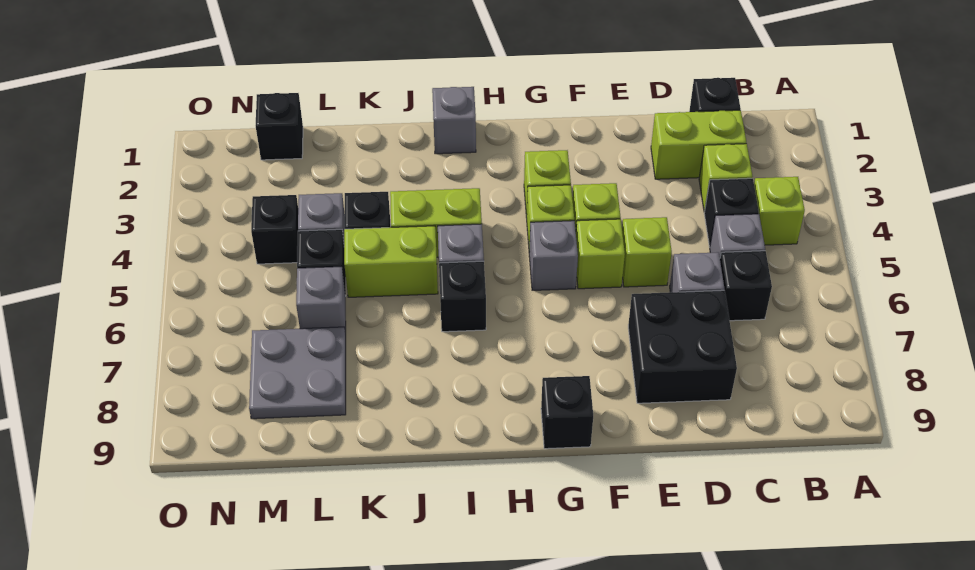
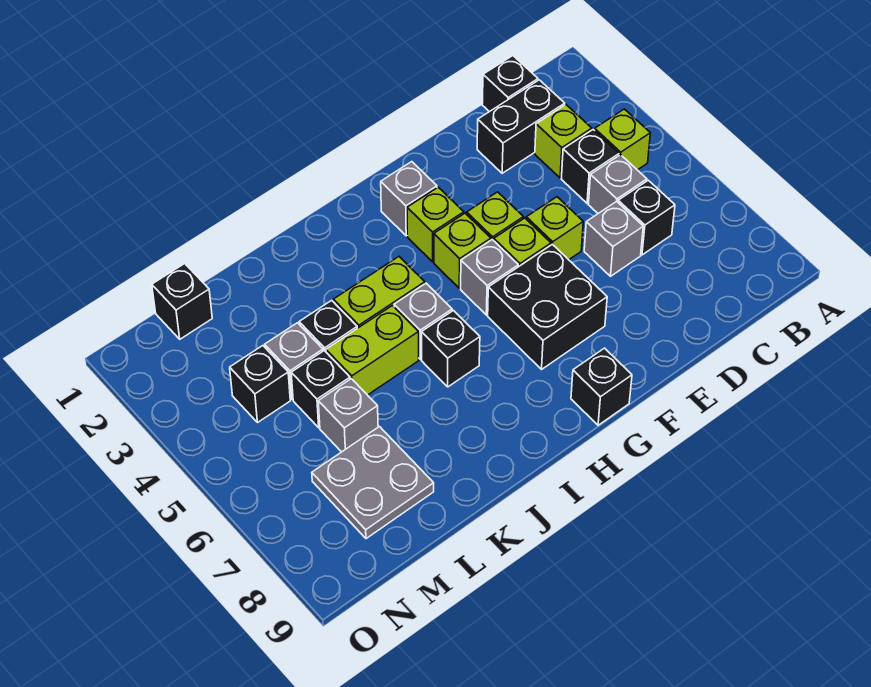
lime brick C2:D2 level 1 -> black brick C2:D2 level 1
black brick D7:E8 level 1 -> black brick F6:G7 level 1
grey brick I1 level 1 -> grey brick G2 level 1

